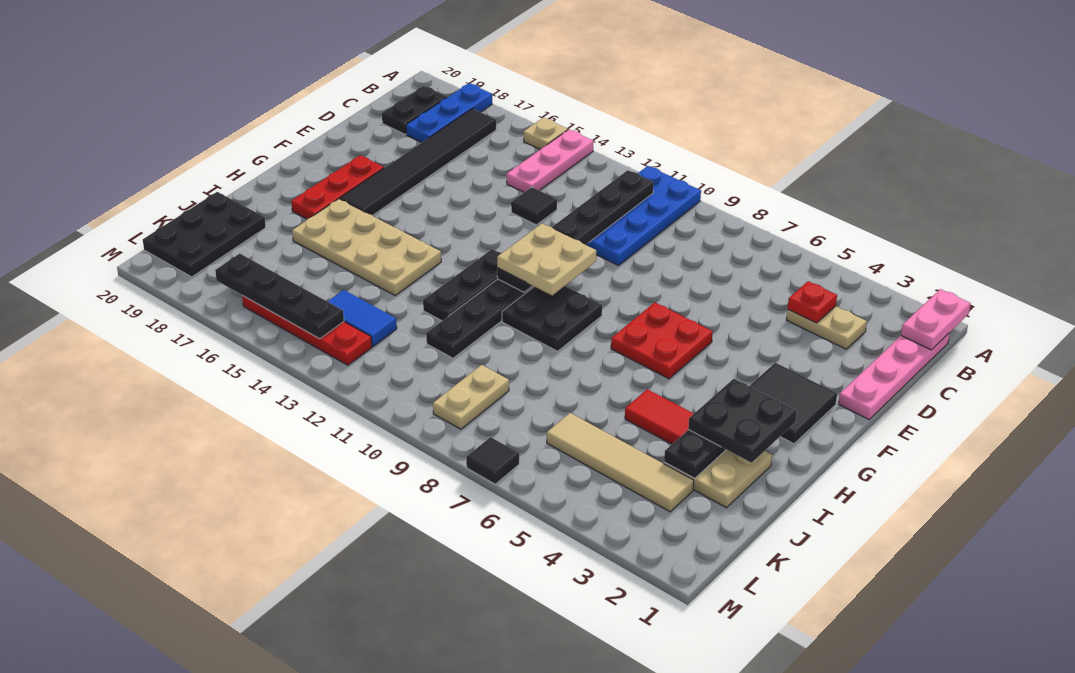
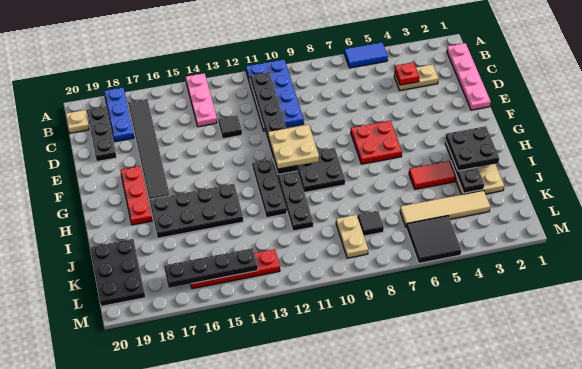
pink plate A1:B1 level 2 -> none
tan plate A15 level 1 -> tan plate B20 level 1
black plate B19:C19 level 1 -> black plate B19:D19 level 1
black tile F2:G3 level 1 -> black tile L5:M6 level 1
tan plate H14:I17 level 1 -> black plate H14:I17 level 1
blue tile K13:K14 level 1 -> blue tile A5:A6 level 1
black tile M7 level 1 -> black tile K8 level 1

